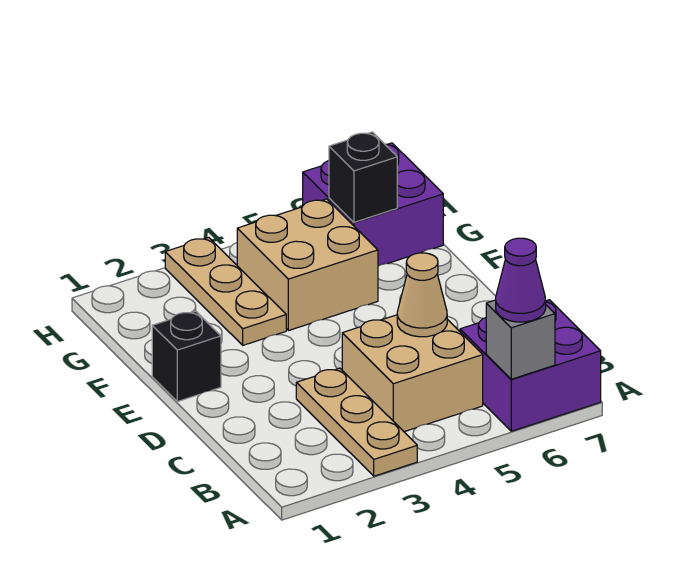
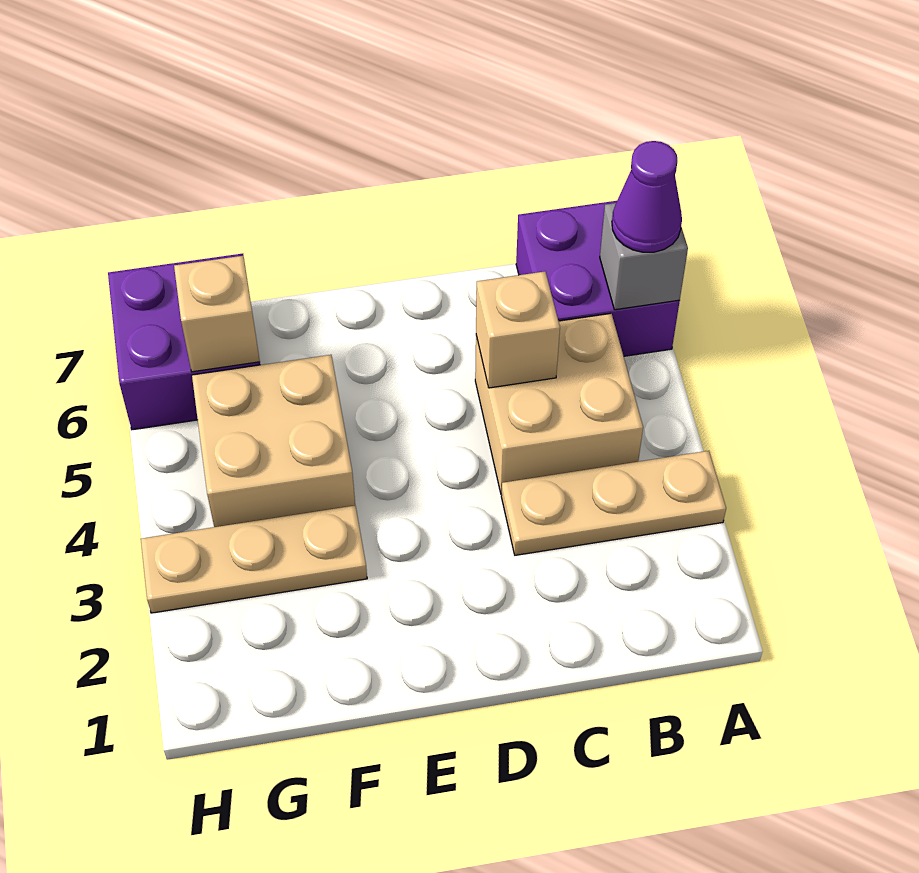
tan cone C5 level 2 -> tan brick C5 level 2
black brick E1 level 1 -> none
black brick G6 level 2 -> tan brick G6 level 2

